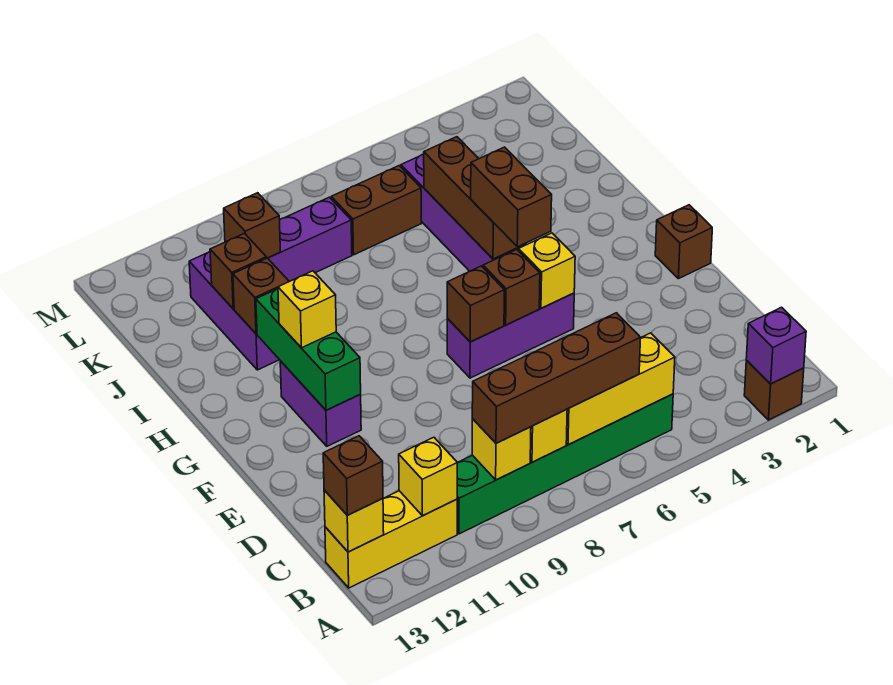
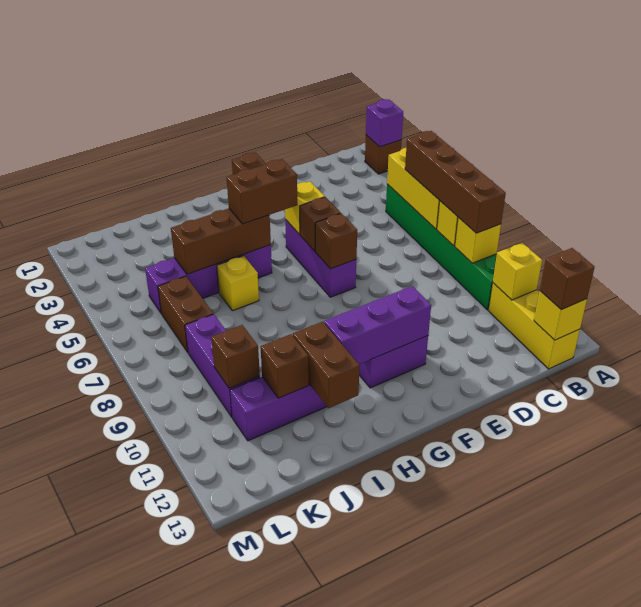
green brick F11:H11 level 2 -> purple brick F11:H11 level 2
yellow brick G11 level 3 -> yellow brick I6 level 1
brown brick I11 level 2 -> brown brick I11:I12 level 2

